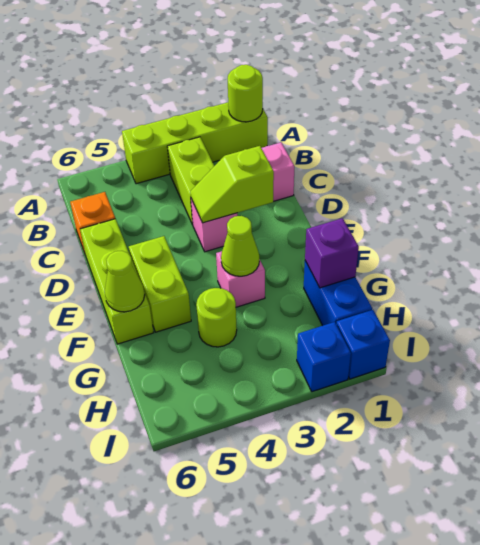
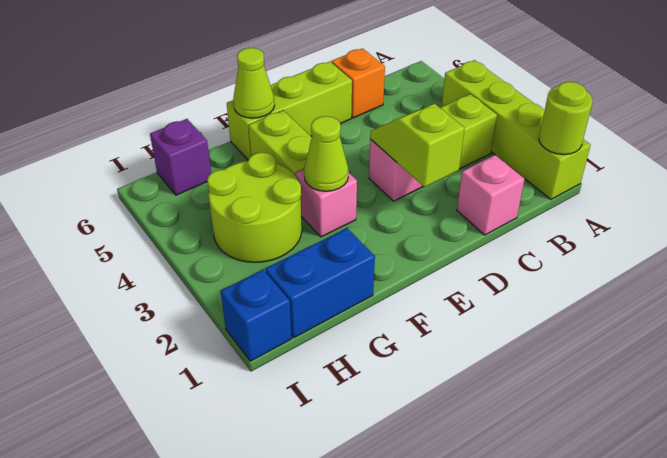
lime brick E5:F5 level 1 -> lime brick F4:F5 level 1
purple brick G1 level 2 -> purple brick H6 level 1
lime round brick G4 level 1 -> lime round brick G3:H4 level 1
blue brick I2 level 1 -> none

